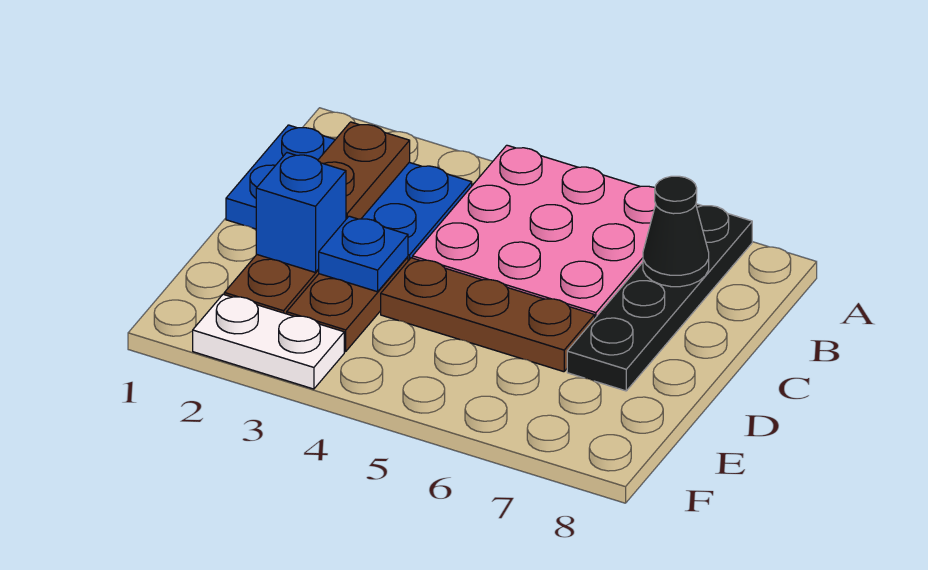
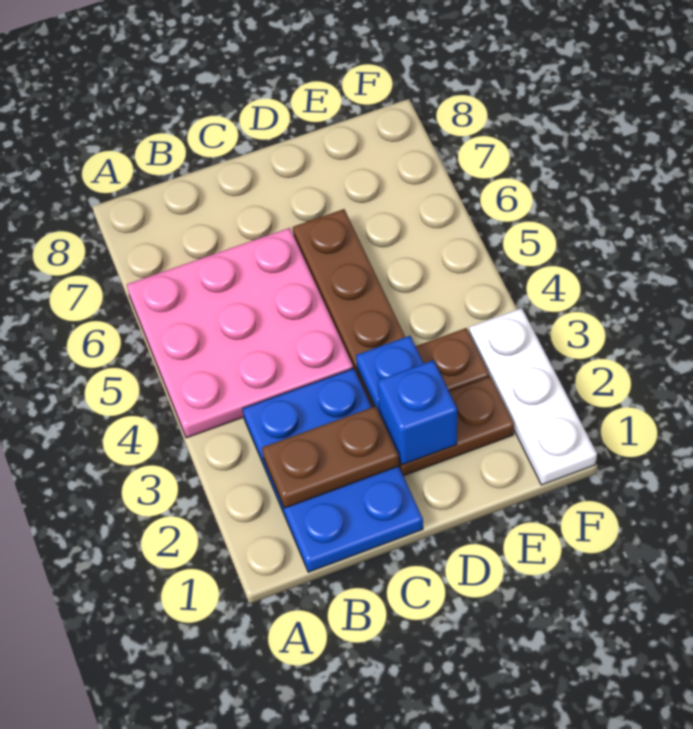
black plate A7:D7 level 1 -> none
black cone B7 level 2 -> none
white plate F2:F3 level 1 -> white plate F1:F3 level 1

